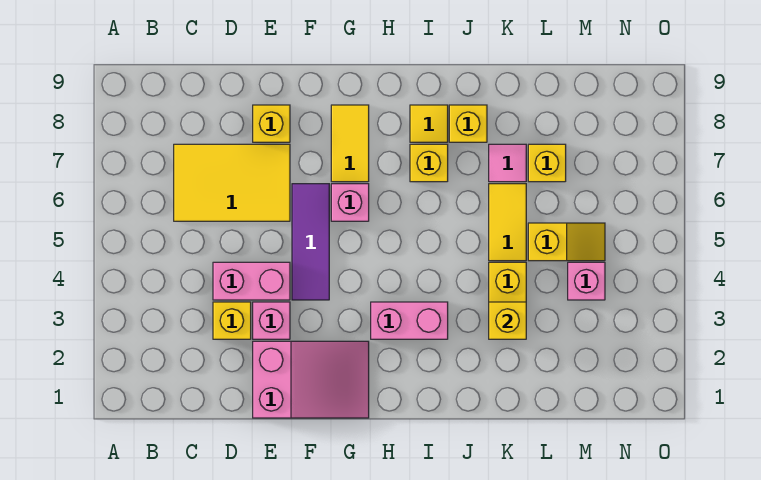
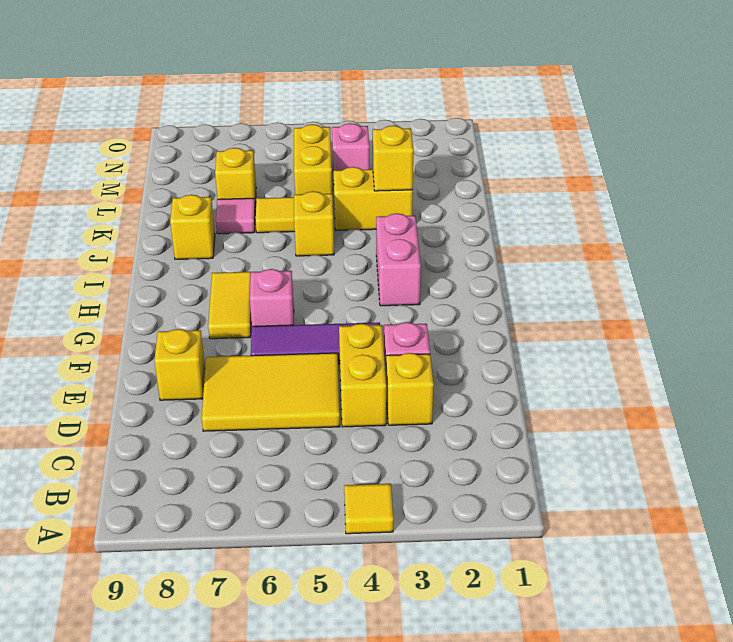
yellow tile C6:E7 level 1 -> yellow tile D5:E7 level 1
pink brick D4:E4 level 1 -> yellow brick D4:E4 level 1
pink slope E1:G2 level 1 top E -> none
yellow tile G7:G8 level 1 -> yellow tile G7:H7 level 1
yellow brick I7 level 1 -> yellow brick J5 level 1
yellow tile I8 level 1 -> yellow tile A4 level 1
yellow slope L5:M5 level 1 top L -> yellow brick L5:M5 level 1

